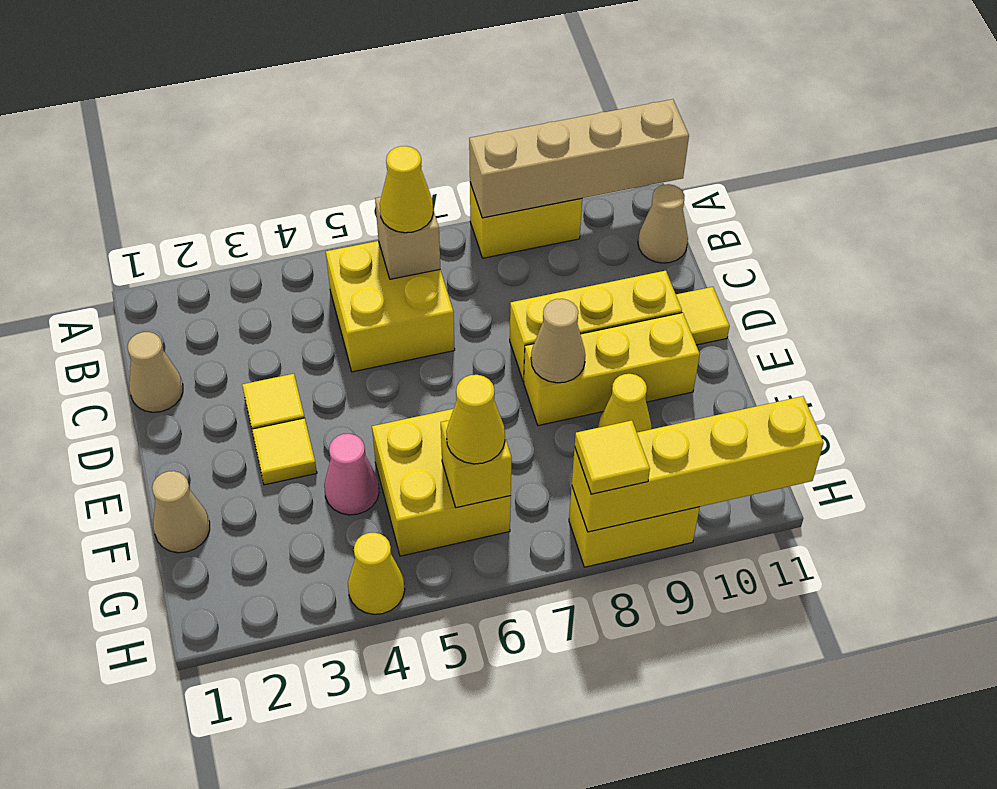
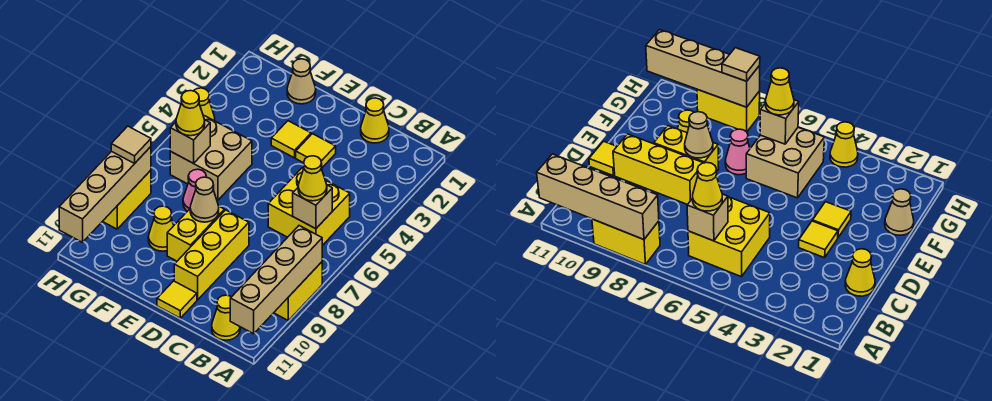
tan cone B11 level 1 -> yellow cone B11 level 1
tan cone C1 level 1 -> yellow cone C1 level 1
yellow brick E8:E10 level 1 -> yellow brick E8:E9 level 1
pink cone F4 level 1 -> pink cone F7 level 1
yellow brick F5:G6 level 1 -> tan brick F5:G6 level 1
yellow brick G6 level 2 -> tan brick G6 level 2
yellow brick H8:H11 level 2 -> tan brick H8:H11 level 2
yellow tile H8 level 3 -> tan tile H8 level 3

